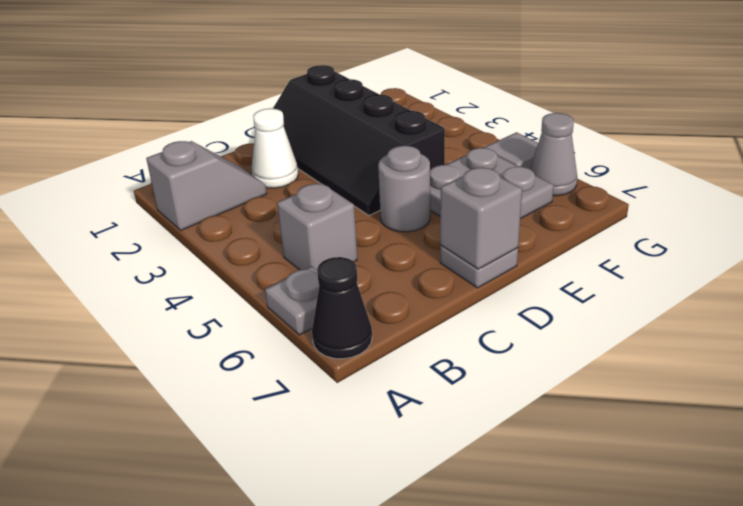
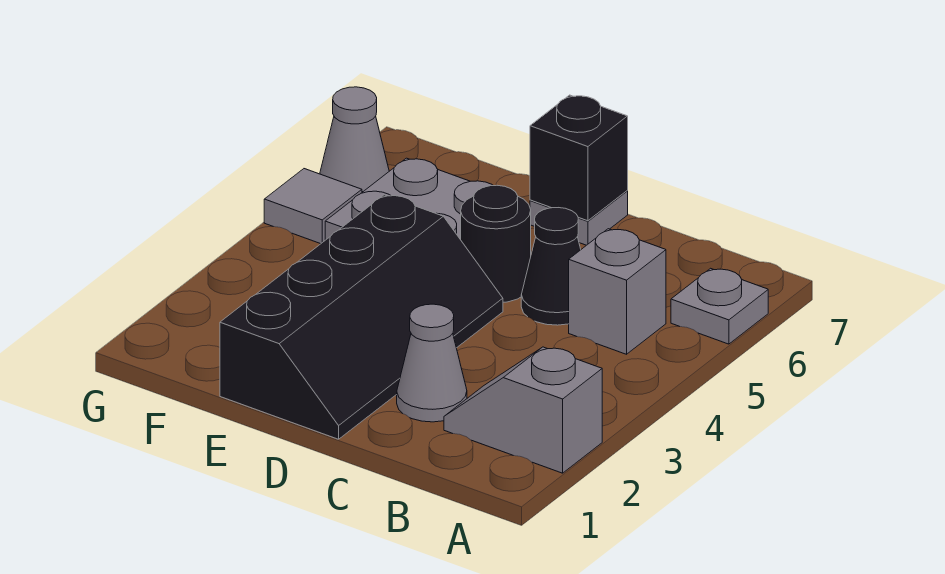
black cone A7 level 1 -> black cone C5 level 1
white cone C2 level 1 -> grey cone C2 level 1
grey round brick D5 level 1 -> black round brick D5 level 1
grey brick D7 level 2 -> black brick D7 level 2

